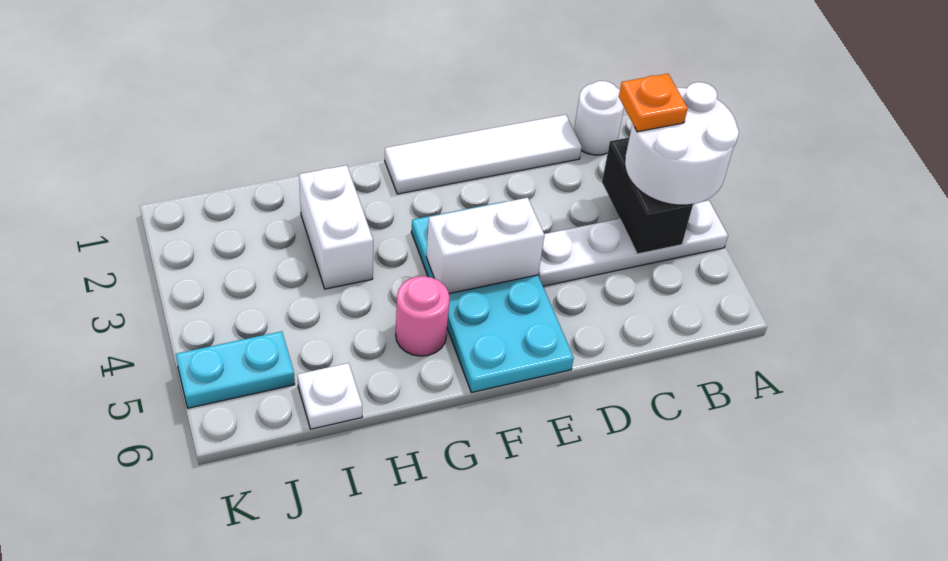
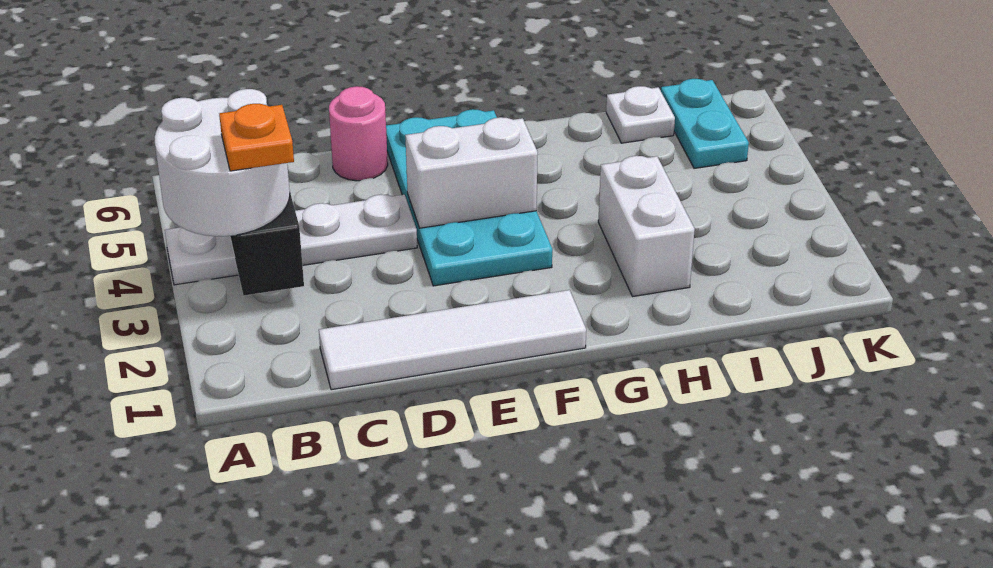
white round brick B1 level 1 -> none
pink round brick G5 level 1 -> pink round brick D6 level 1
cyan plate J5:K5 level 1 -> cyan plate J5:J6 level 1

